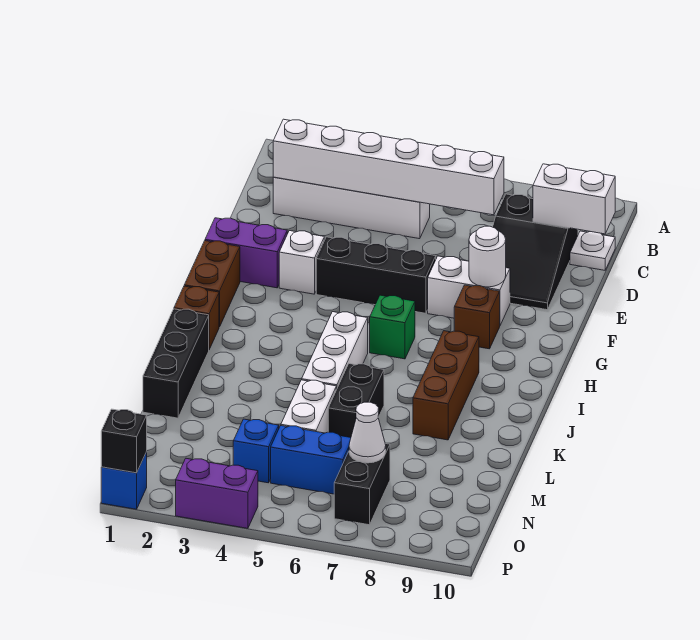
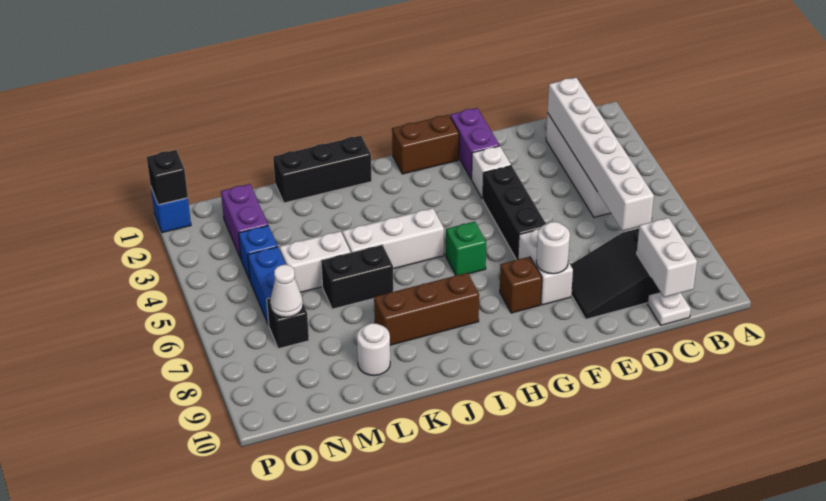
brown brick I1 level 1 -> none
none -> white round brick L9 level 1
black brick N7:O7 level 1 -> black brick N7 level 1
purple brick P3:P4 level 1 -> purple brick N2:N3 level 1

